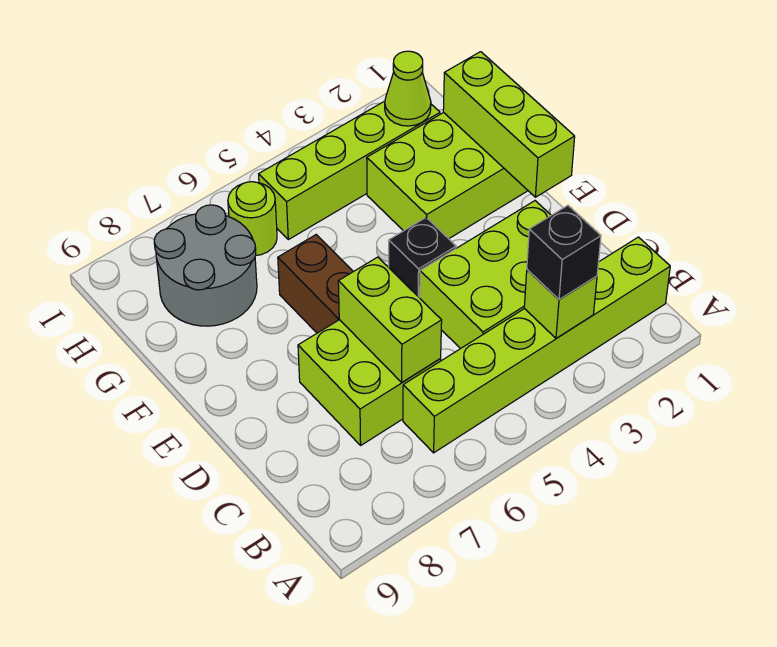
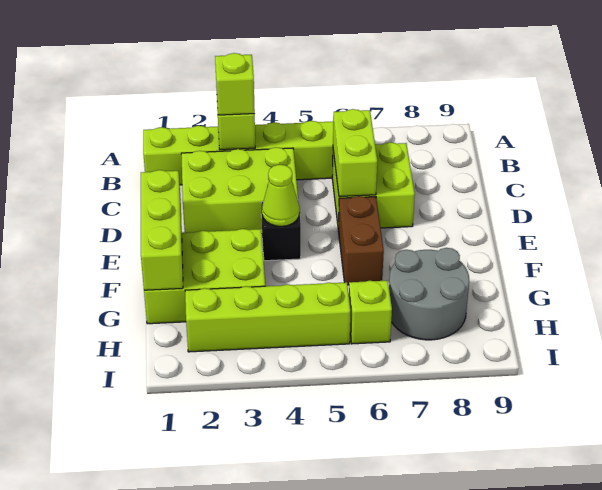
black brick B3 level 3 -> lime brick B3 level 3
lime cone H2 level 2 -> lime cone E4 level 2
lime round brick H6 level 1 -> lime brick H6 level 1

